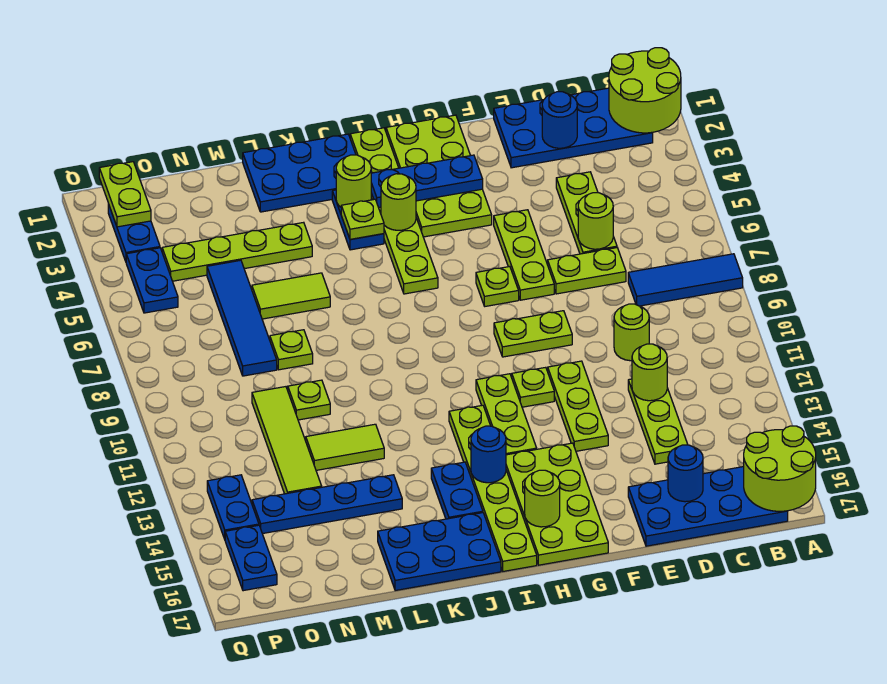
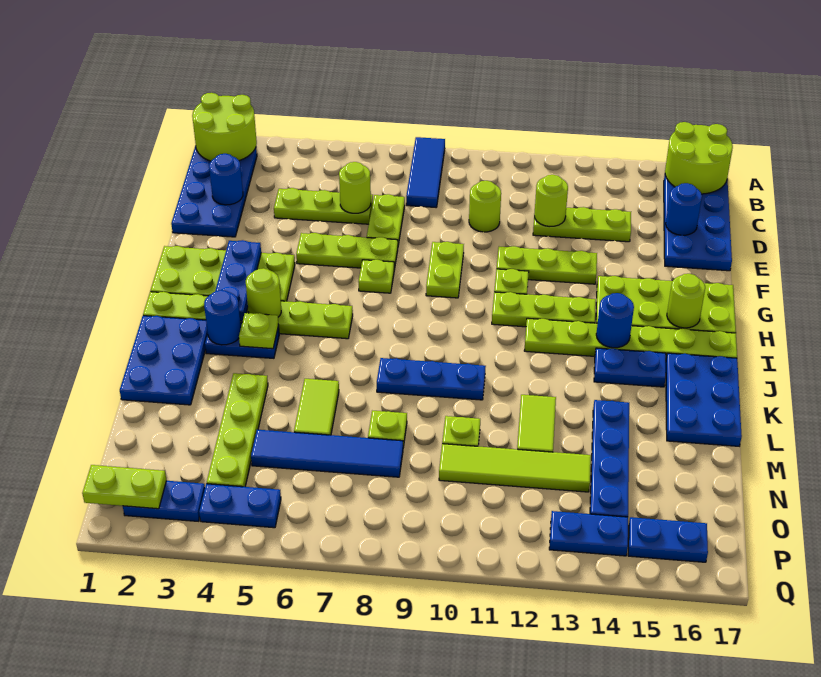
lime round brick J3 level 2 -> blue round brick J3 level 2
none -> blue plate K8:K10 level 1

